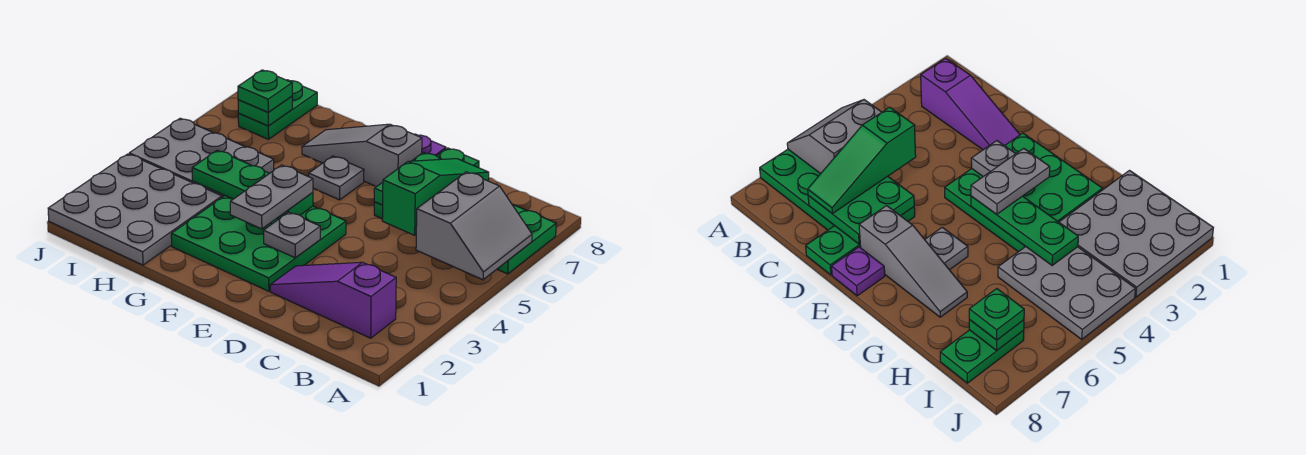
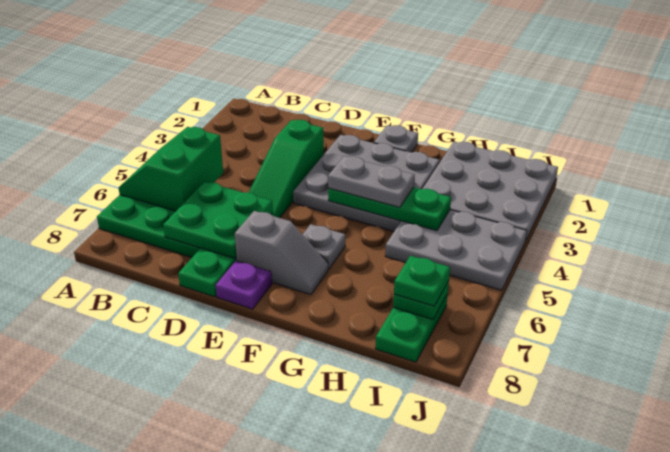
grey slope A5:B6 level 2 top B -> green slope A5:B6 level 2 top B
purple slope B2:D2 level 1 top B -> none
green slope C5:C7 level 3 top 5 -> green slope D3:D5 level 1 top 3
green plate E2:G4 level 1 -> grey plate E2:G4 level 1
grey plate E3 level 2 -> grey plate F1 level 1
grey slope E7:G7 level 1 top E -> grey slope E7:F7 level 1 top E
grey plate F3:F4 level 3 -> grey plate F4:G4 level 3

